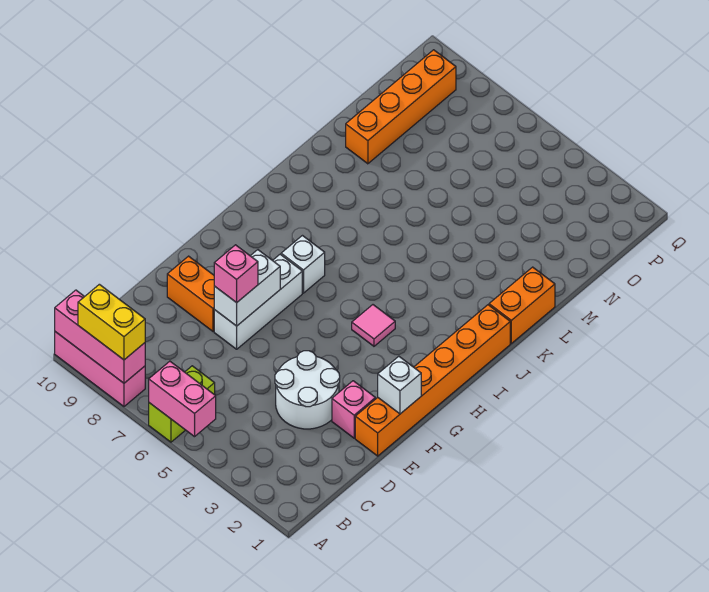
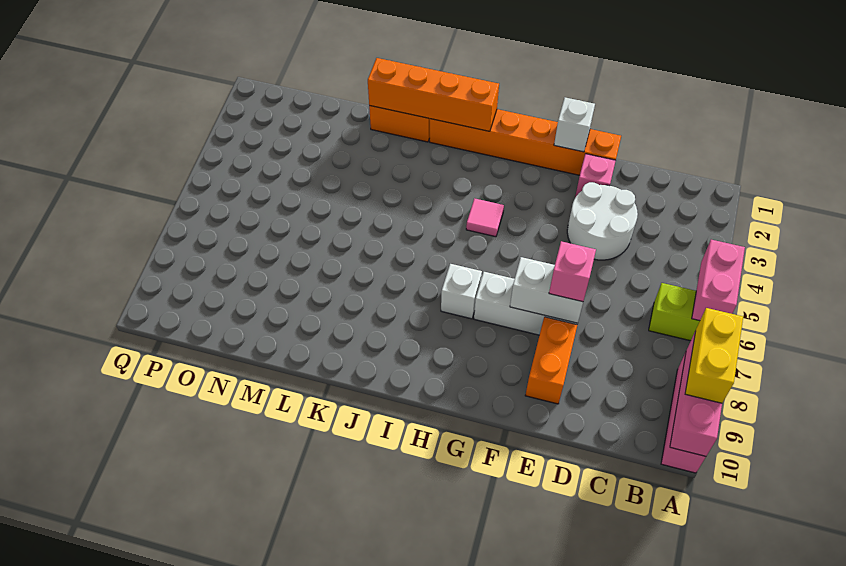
orange brick M9:P9 level 1 -> orange brick I1:L1 level 2

